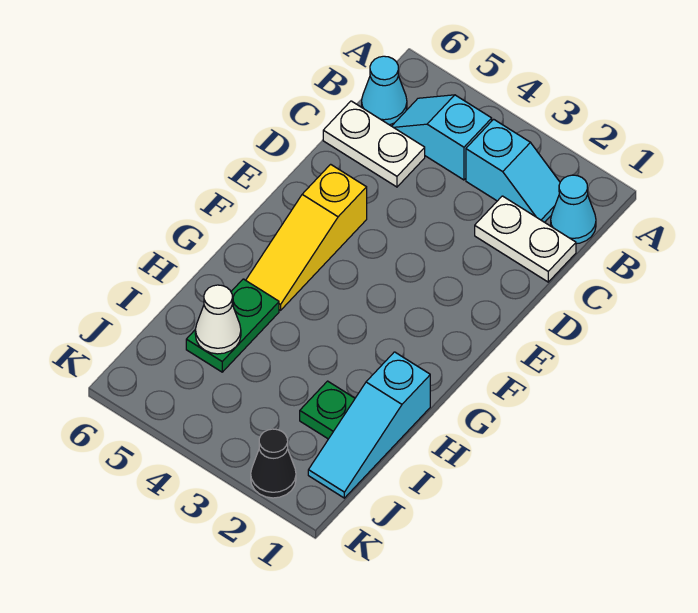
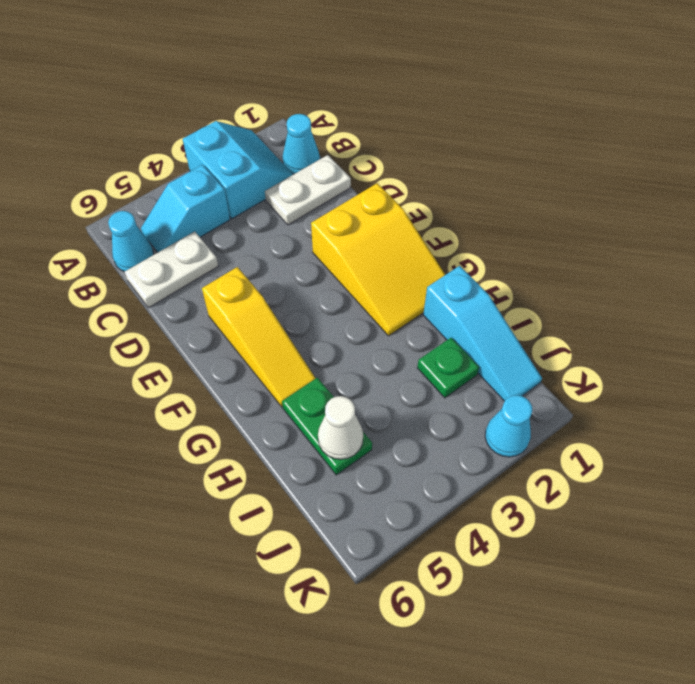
cyan slope B2:B3 level 1 top 3 -> cyan slope A2:B3 level 1 top 3
none -> yellow slope E1:G2 level 1 top E
black cone K2 level 1 -> cyan cone K2 level 1

